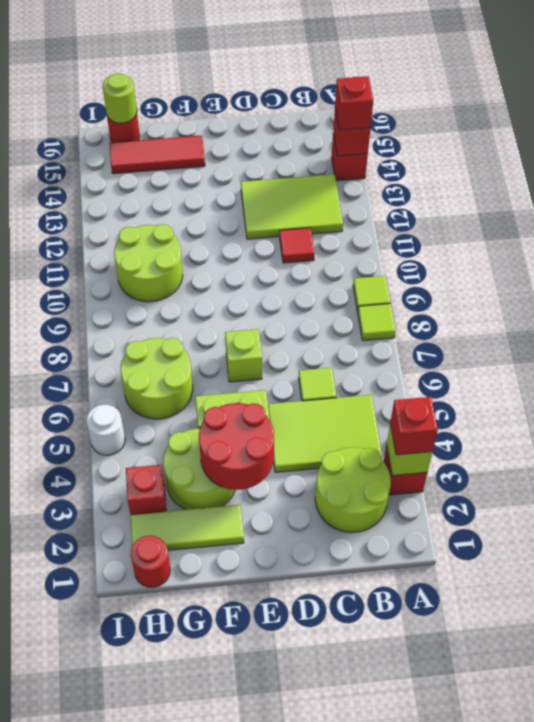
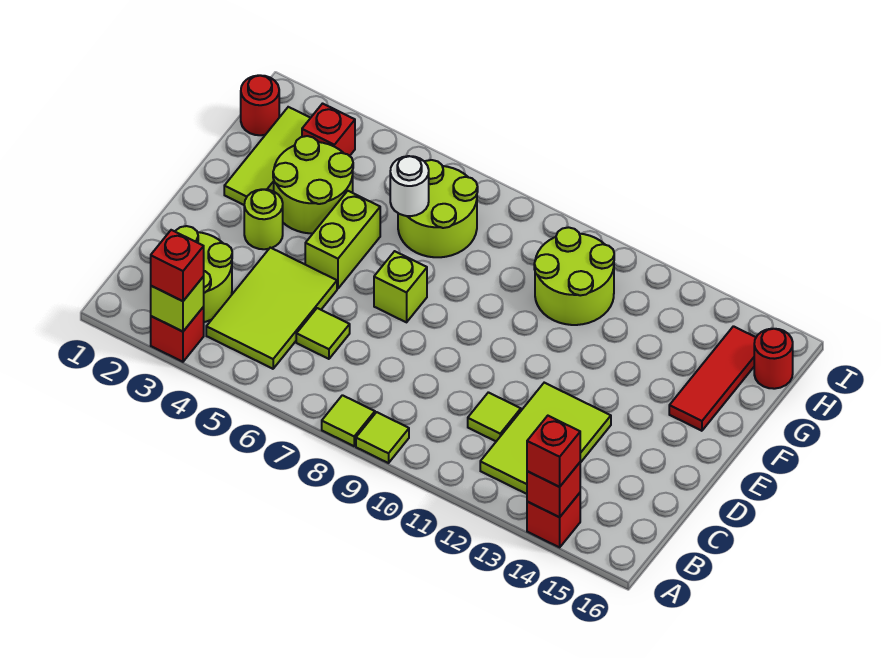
red tile C11 level 1 -> lime tile C11 level 1
red round brick E3:F4 level 2 -> none
lime round brick H16 level 2 -> lime round brick E3 level 1
white round brick I5 level 1 -> white round brick G6 level 2

